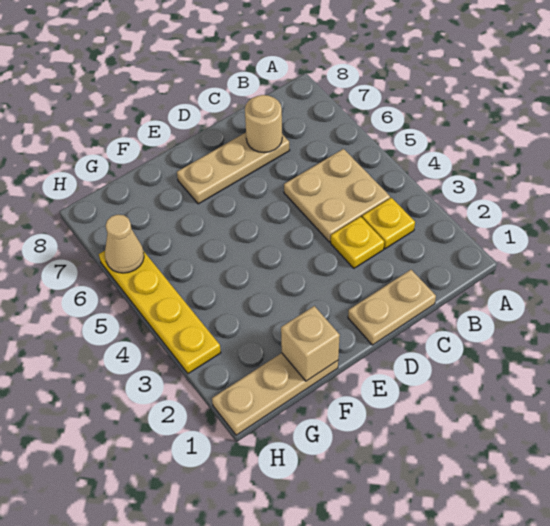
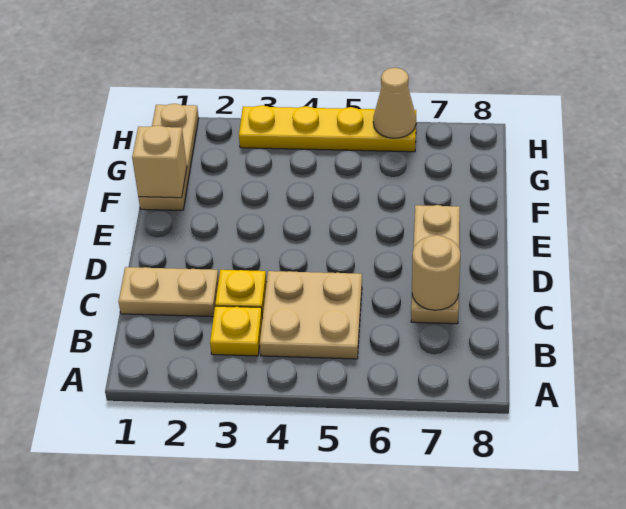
tan plate C1:D1 level 1 -> tan plate C1:C2 level 1

